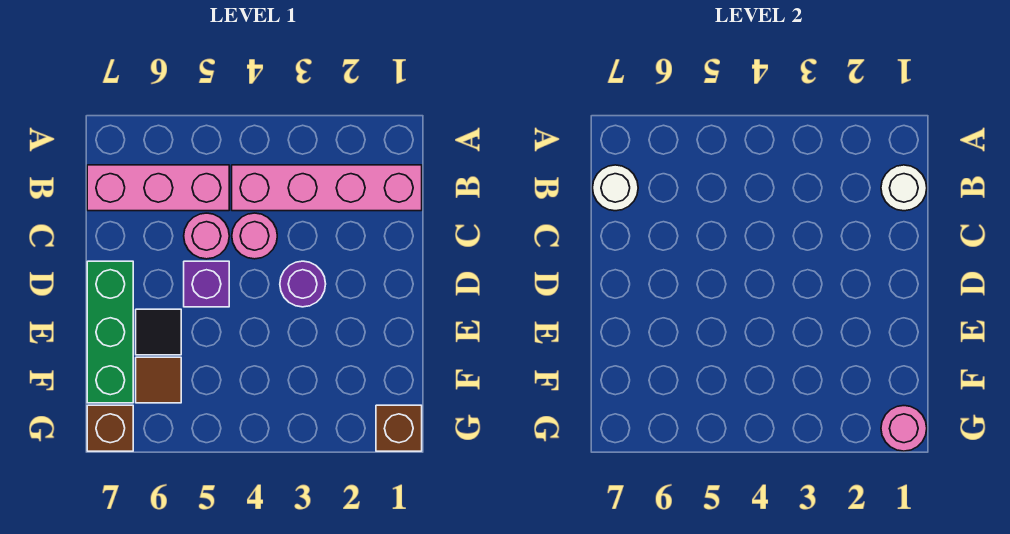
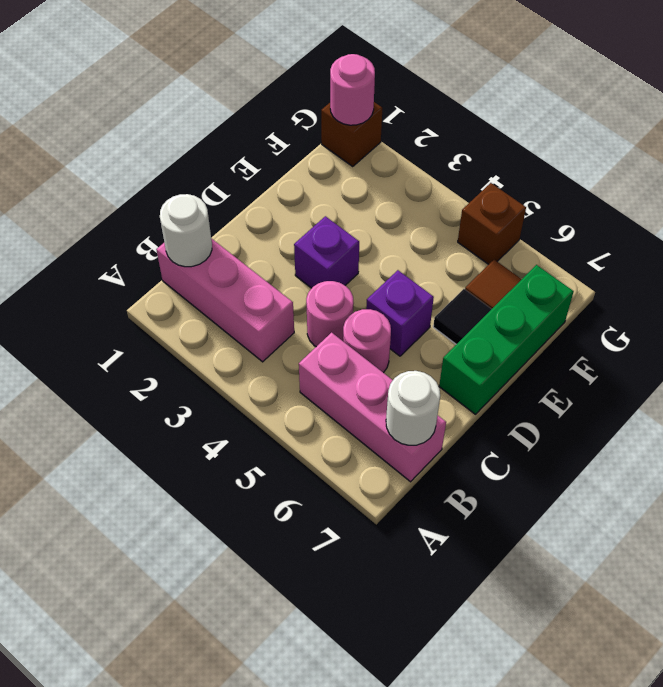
pink brick B1:B4 level 1 -> pink brick B1:B3 level 1
purple round brick D3 level 1 -> purple brick D3 level 1
brown brick G7 level 1 -> brown brick G5 level 1

